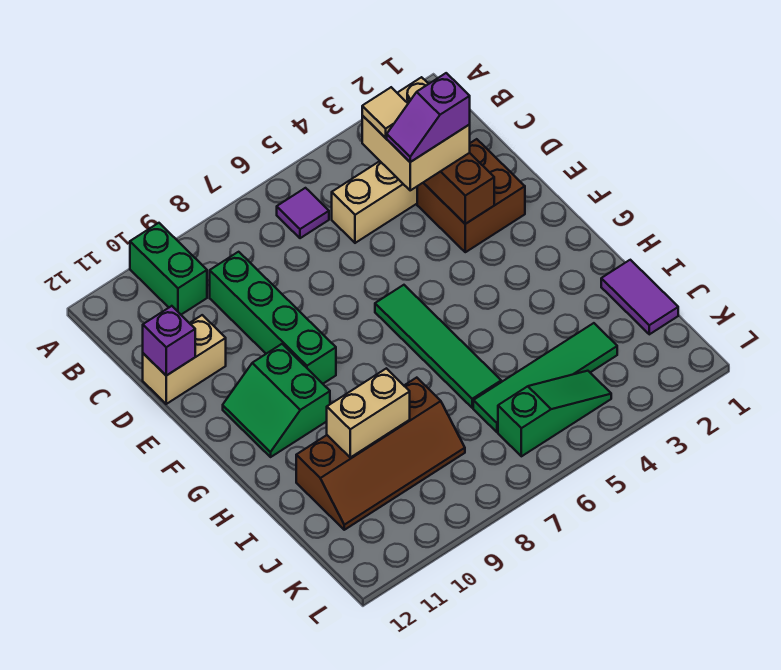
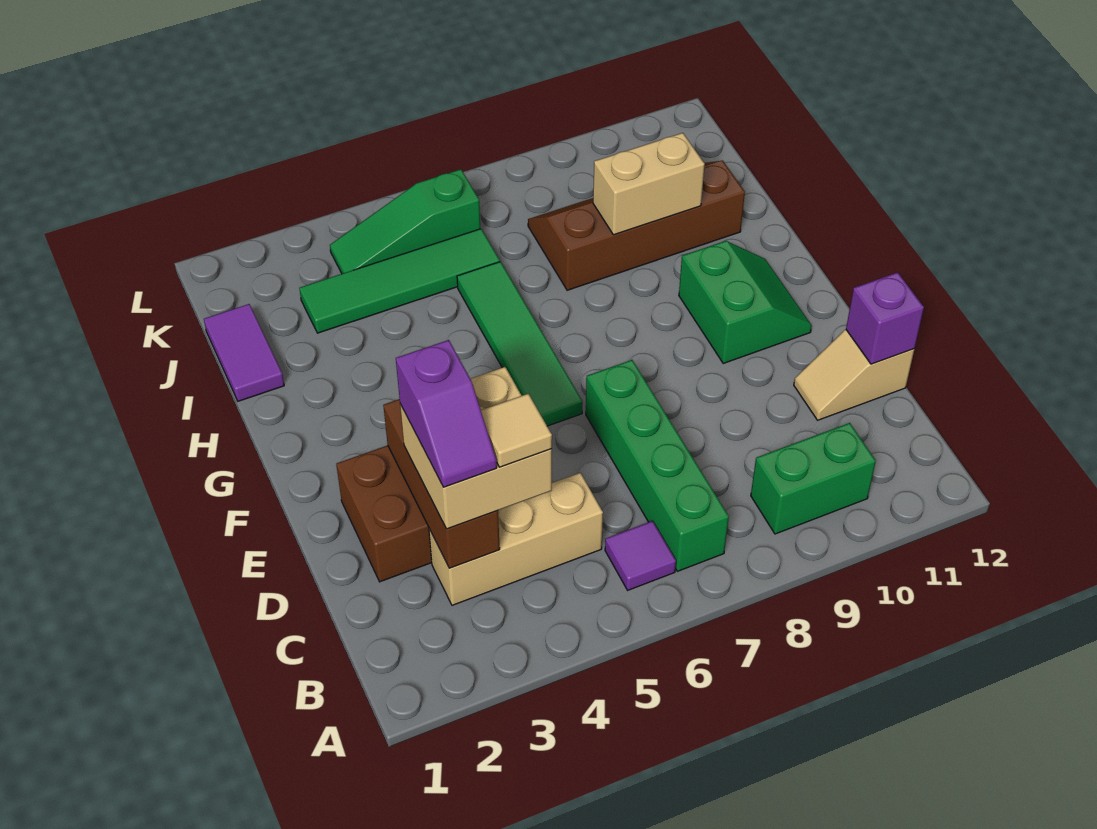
green brick A10:B10 level 1 -> green brick B9:B10 level 1
green brick C9:F9 level 1 -> green brick B7:E7 level 1
purple slope D3:D4 level 4 top 3 -> purple slope C3:D3 level 4 top D
tan brick D11:D12 level 1 -> tan slope D11:D12 level 1 top 12

